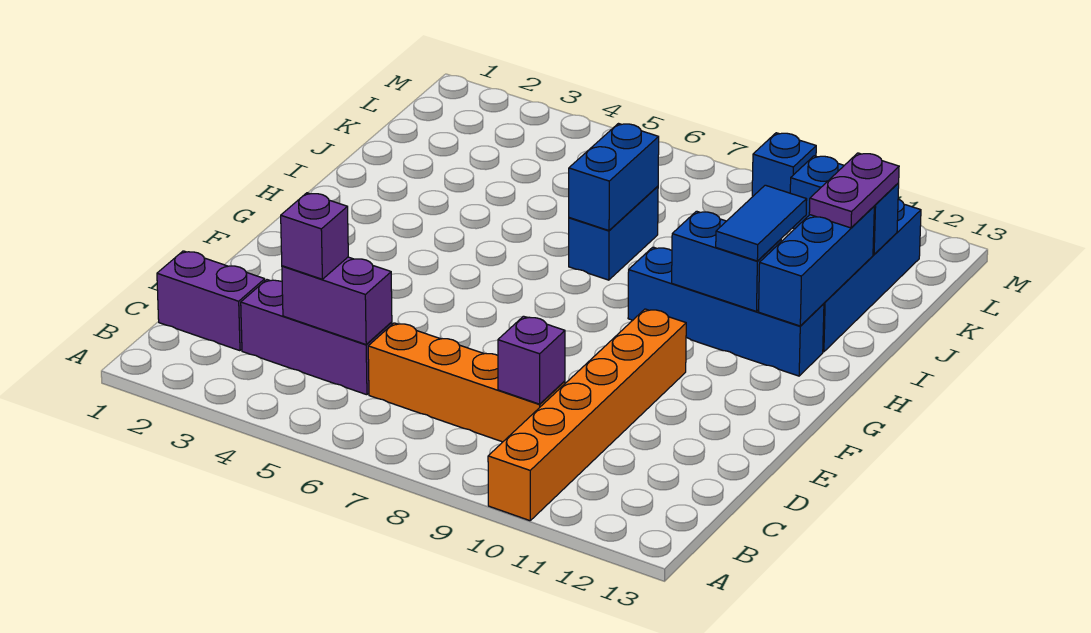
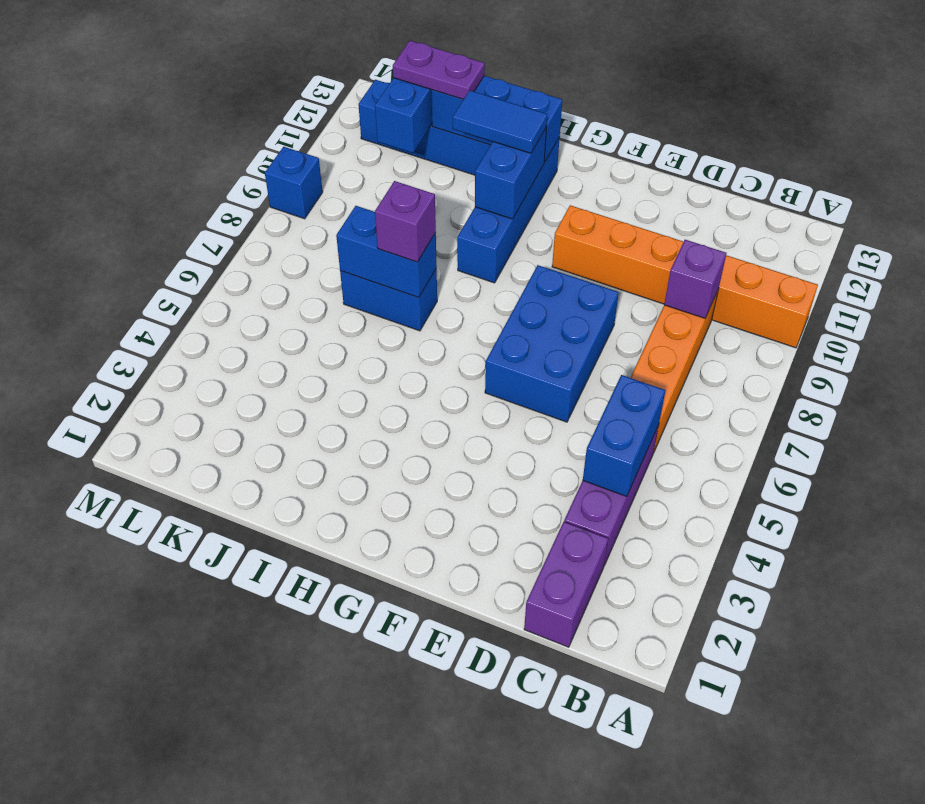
purple brick C4:C5 level 2 -> blue brick C4:C5 level 2
purple brick C4 level 3 -> purple brick I7 level 3
none -> blue brick E6:F8 level 1

